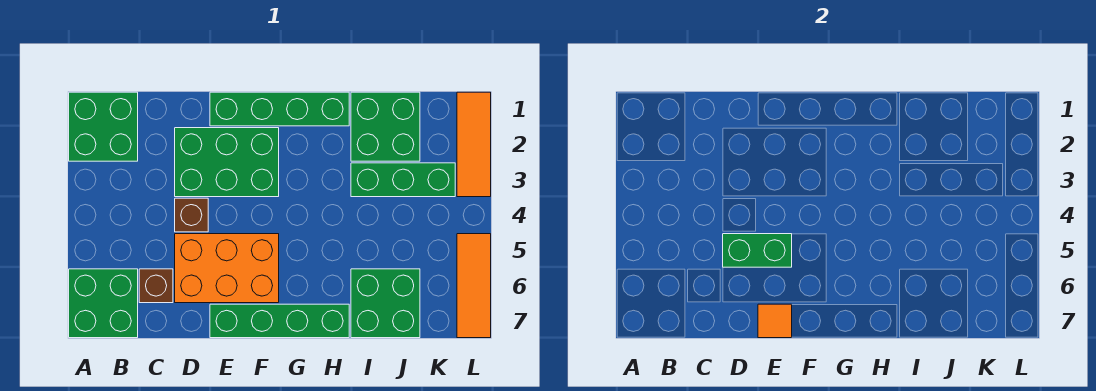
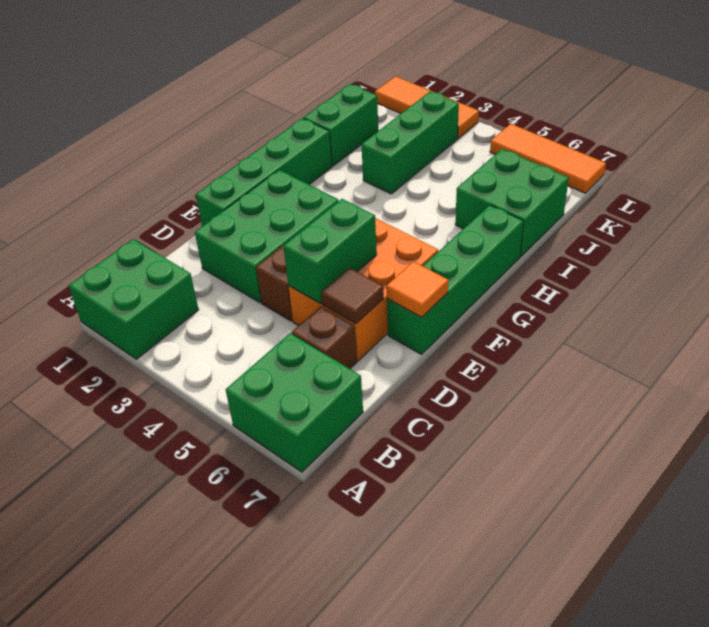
none -> brown tile D6 level 2
green brick I1:J2 level 1 -> green brick I1:J1 level 1

